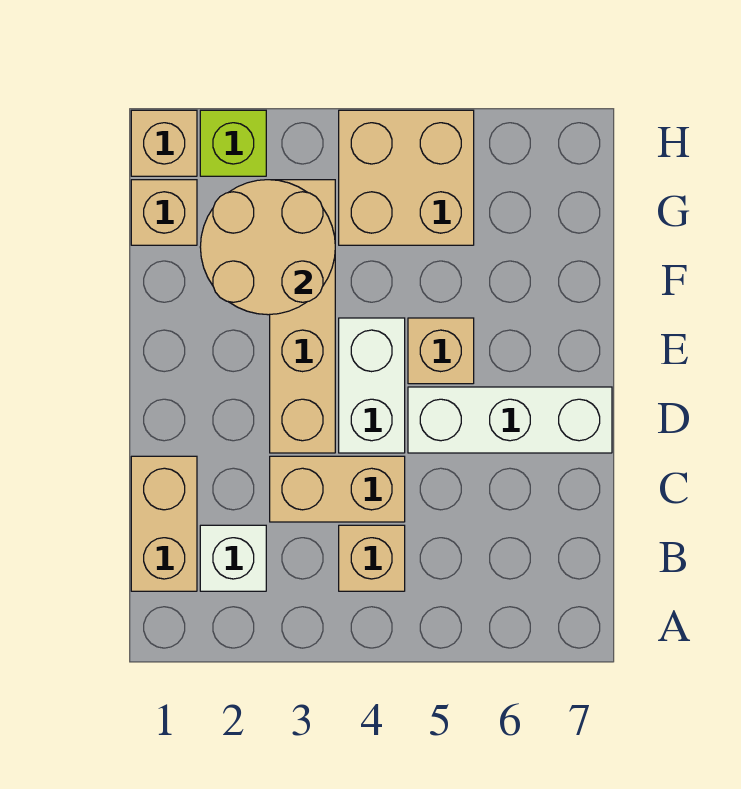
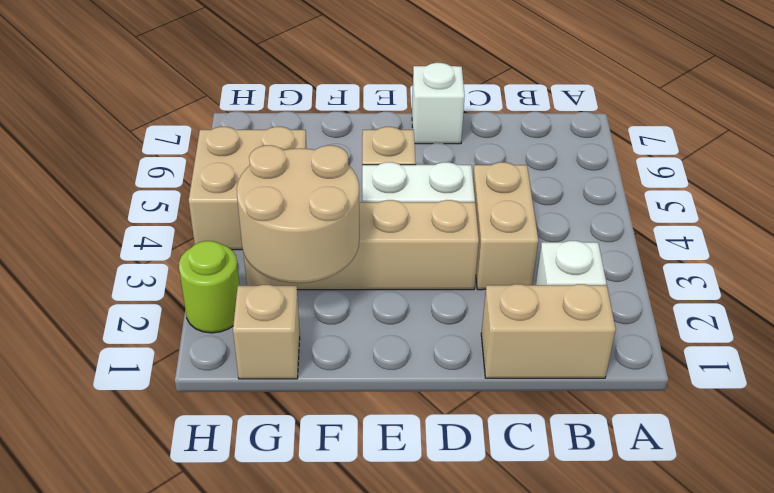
tan brick B4 level 1 -> none
white brick D5:D7 level 1 -> white brick D7 level 1
tan brick H1 level 1 -> none
lime brick H2 level 1 -> lime round brick H2 level 1

